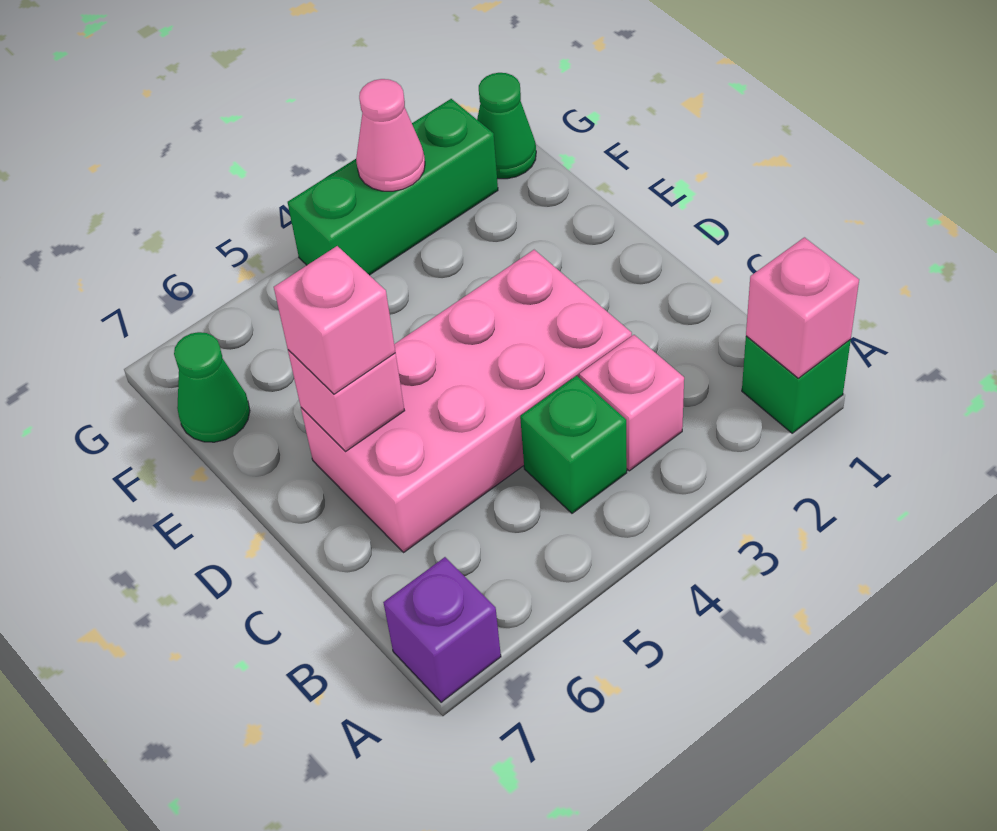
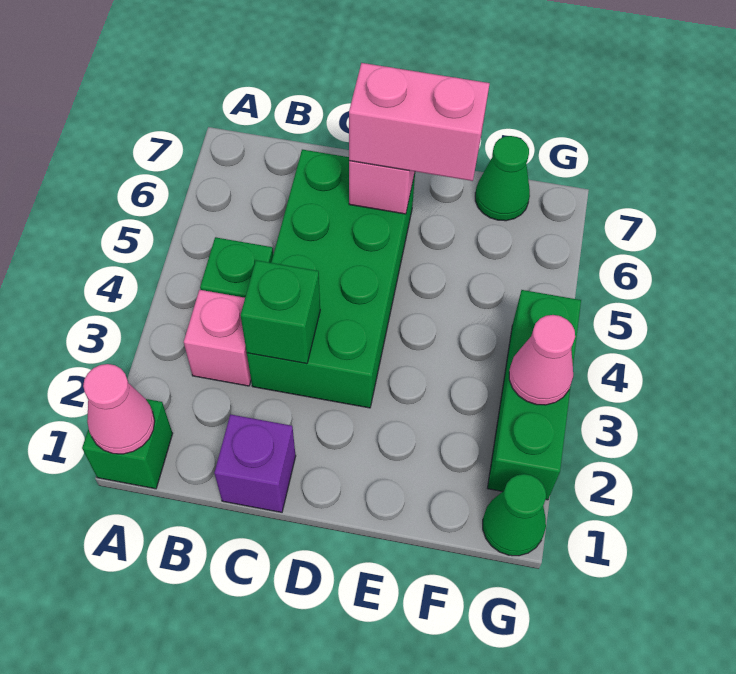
pink brick A1 level 2 -> pink cone A1 level 2
purple brick A7 level 1 -> purple brick C1 level 1
pink brick C3:D6 level 1 -> green brick C3:D6 level 1
none -> green brick C3 level 2
pink brick D6 level 3 -> pink brick D6:E6 level 3

